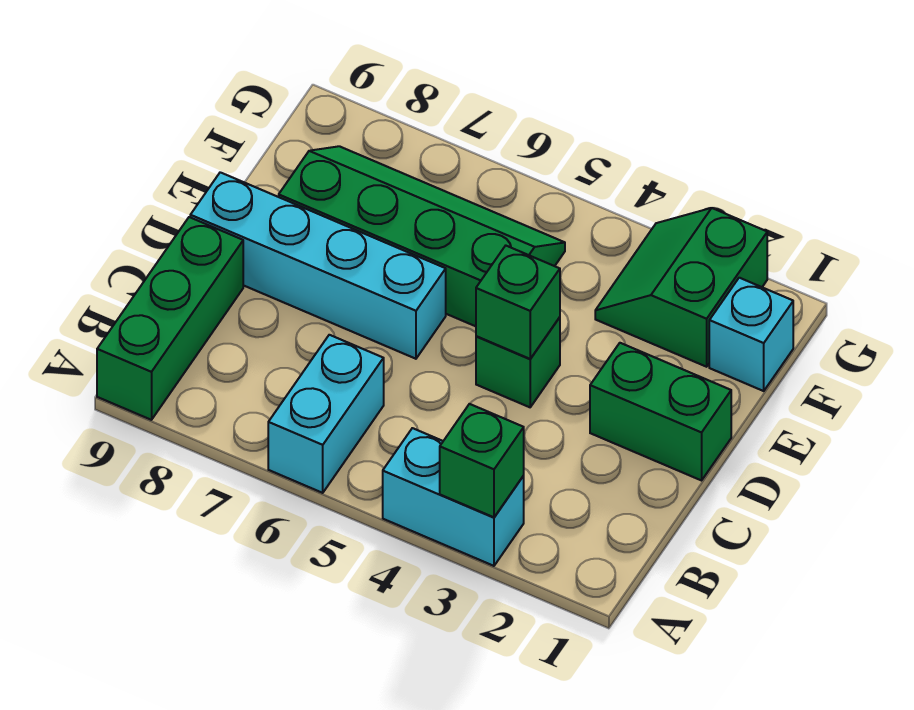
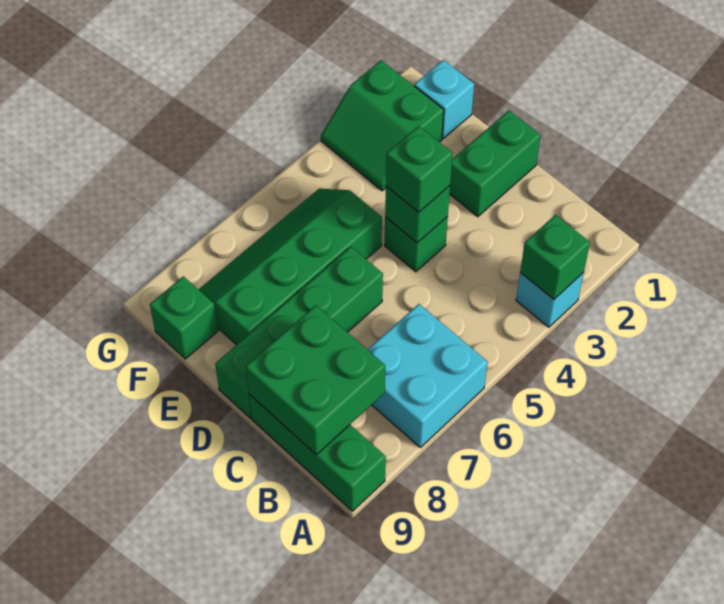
cyan brick A3:A4 level 1 -> cyan brick A3 level 1
cyan brick A6:B6 level 1 -> cyan brick A6:B7 level 1
none -> green brick B8:C9 level 2
none -> green brick D4 level 3
cyan brick D6:D9 level 1 -> green brick D6:D9 level 1
none -> green brick F9 level 1

